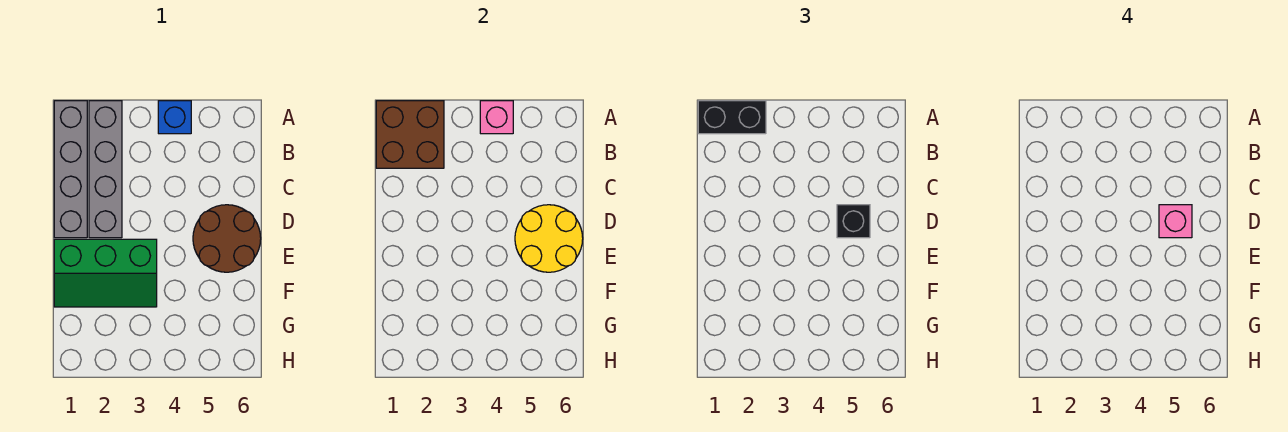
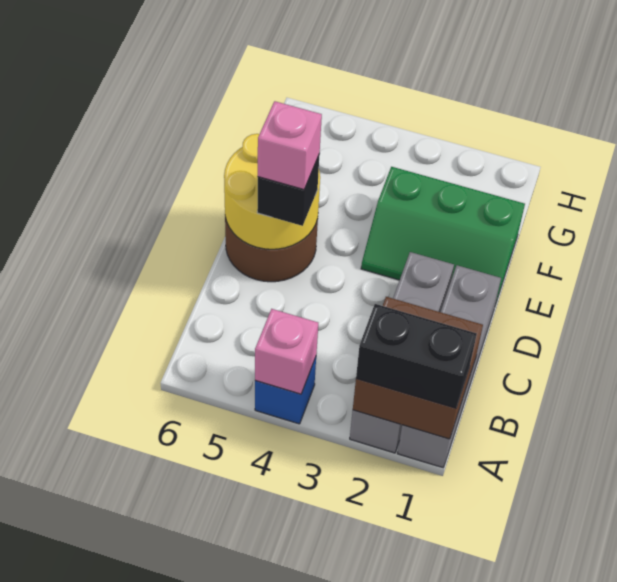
green slope E1:F3 level 1 top E -> green slope E1:F3 level 1 top F

